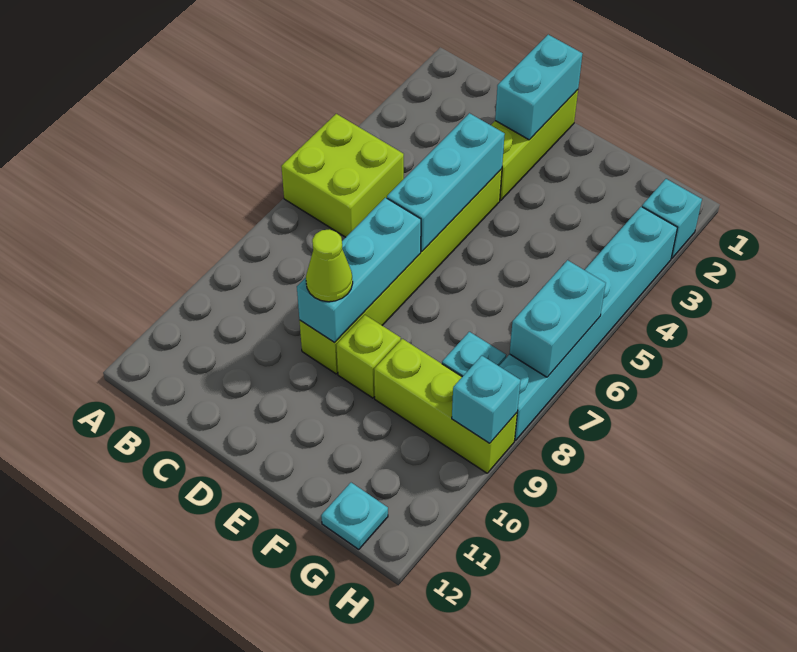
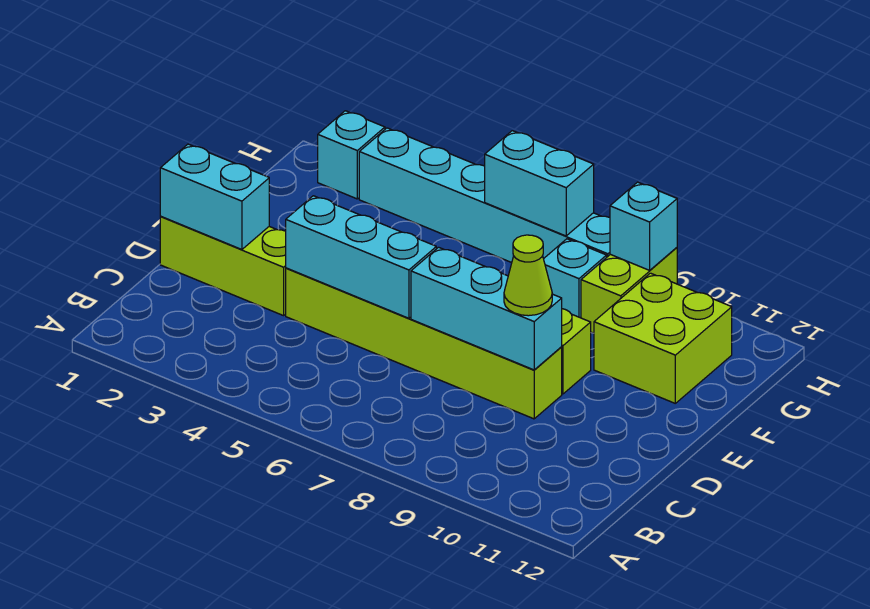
lime brick A5:B6 level 1 -> lime brick F10:G11 level 1
lime brick F9:H9 level 1 -> lime brick G9:H9 level 1
cyan plate G12 level 1 -> none

